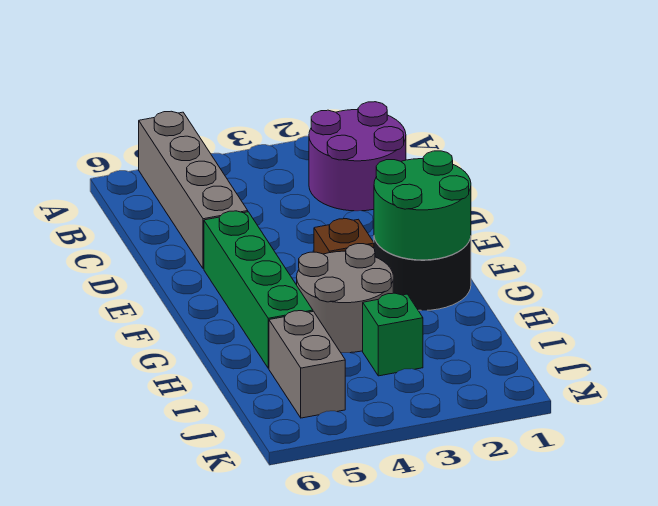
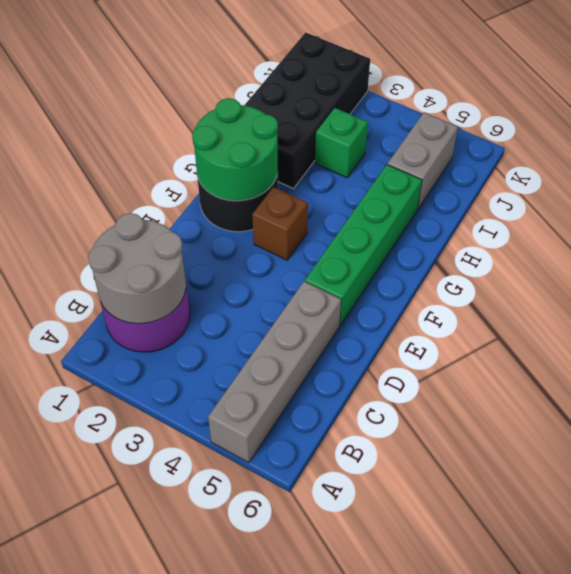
grey round brick G3:H4 level 1 -> grey round brick B1:C2 level 2
none -> black brick H1:K2 level 1

